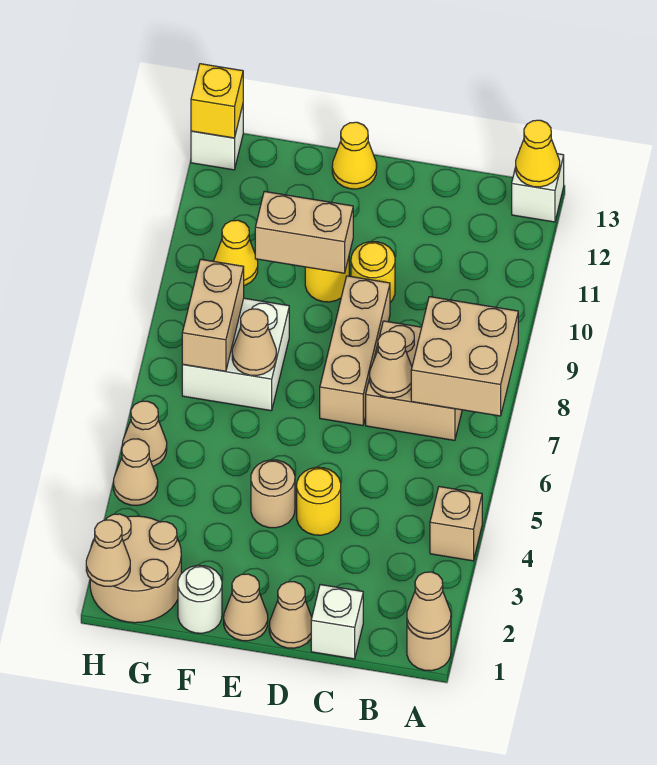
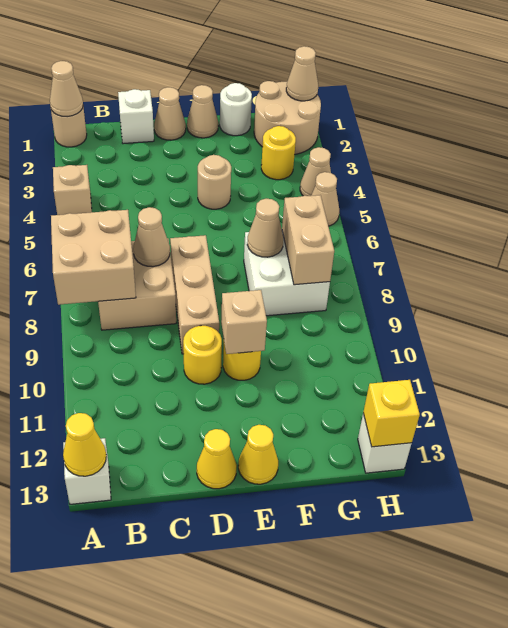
yellow round brick D4 level 1 -> yellow round brick G3 level 1
tan brick E10:F10 level 2 -> tan brick E10 level 2
yellow cone G10 level 1 -> yellow cone D13 level 1

